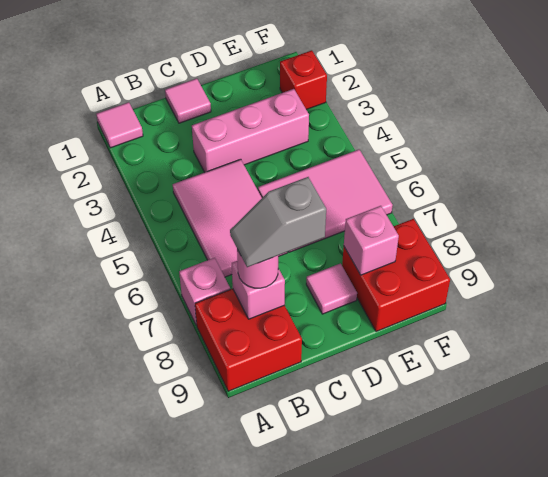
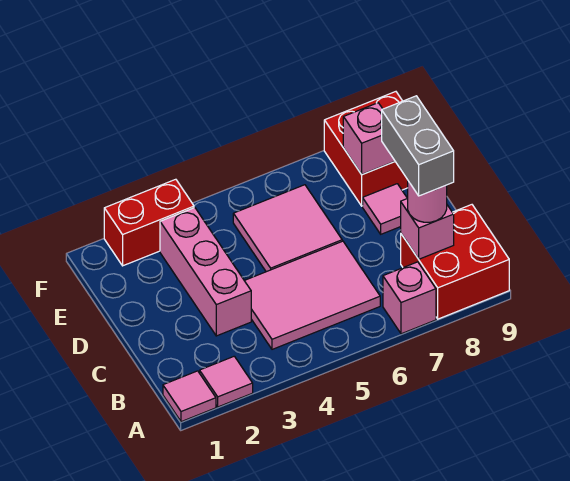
grey slope B8:C8 level 4 top C -> grey brick B8:C8 level 4
pink tile C1 level 1 -> pink tile A2 level 1
pink tile D5:F6 level 1 -> pink tile D5:E6 level 1
red brick F2 level 1 -> red brick F2:F3 level 1

